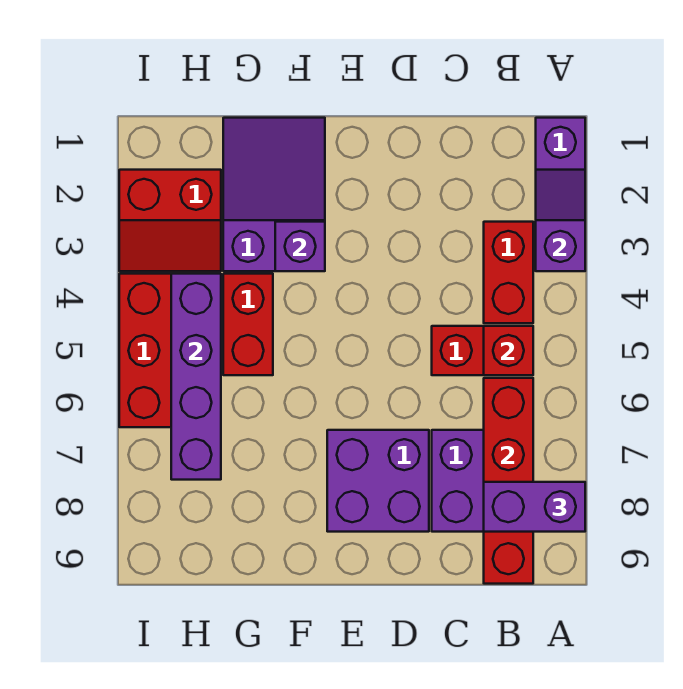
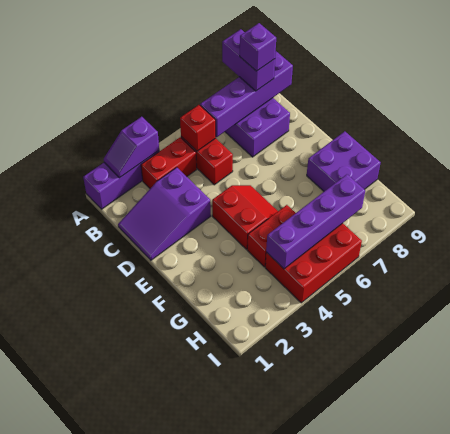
red brick B6:B9 level 2 -> purple brick B6:B9 level 2
purple brick D7:E8 level 1 -> purple brick F8:G9 level 1
purple slope F1:G3 level 1 top 3 -> purple slope C1:D3 level 1 top 3
purple brick F3 level 2 -> purple brick B8 level 4
red slope H2:I3 level 1 top 2 -> red slope E4:F5 level 1 top 4

